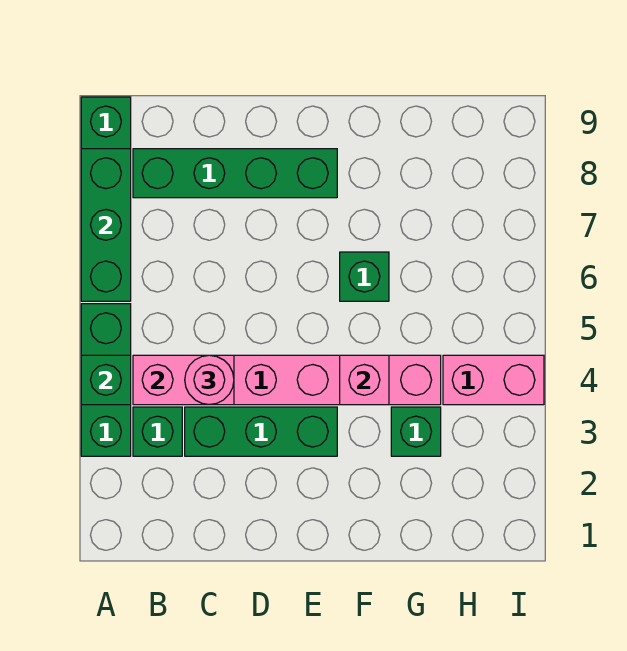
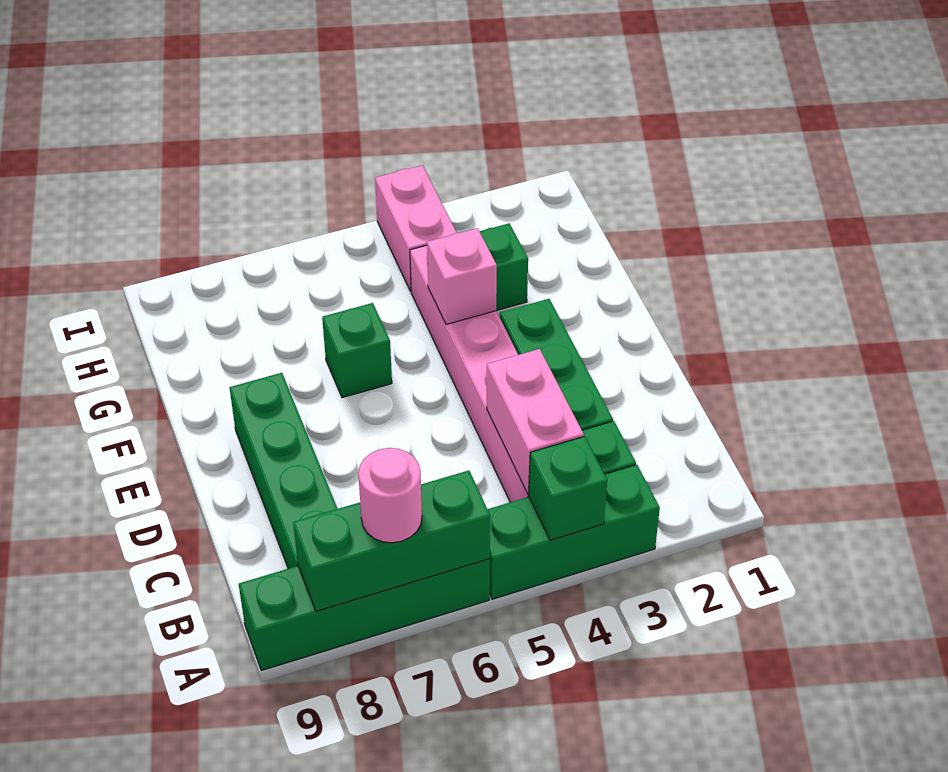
pink round brick C4 level 3 -> pink round brick A7 level 3

